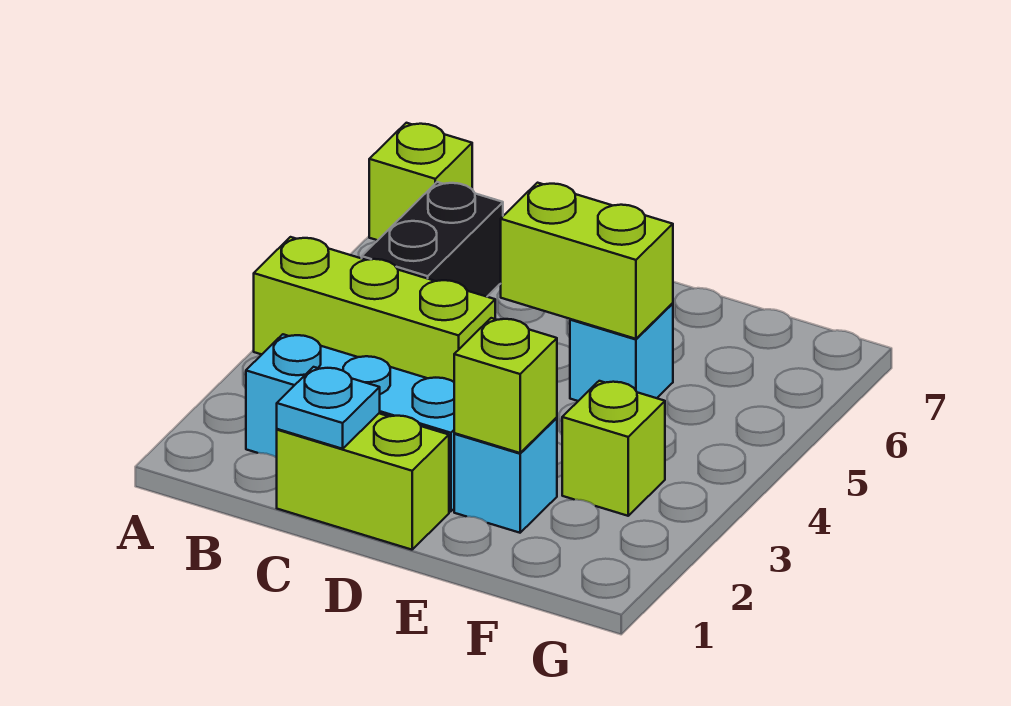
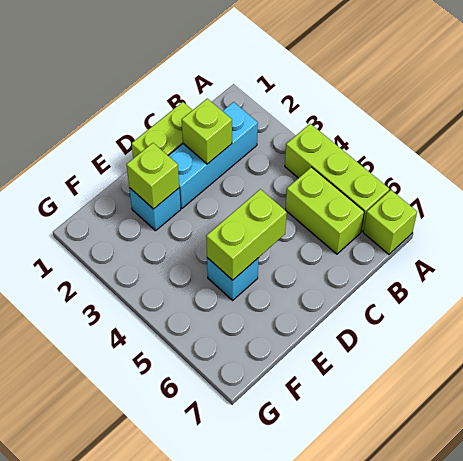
lime brick A4:C4 level 1 -> lime brick A4:A6 level 1
black brick B5:B6 level 1 -> lime brick B5:B6 level 1
cyan plate C1 level 2 -> none
lime brick F3 level 1 -> lime brick C2 level 2

